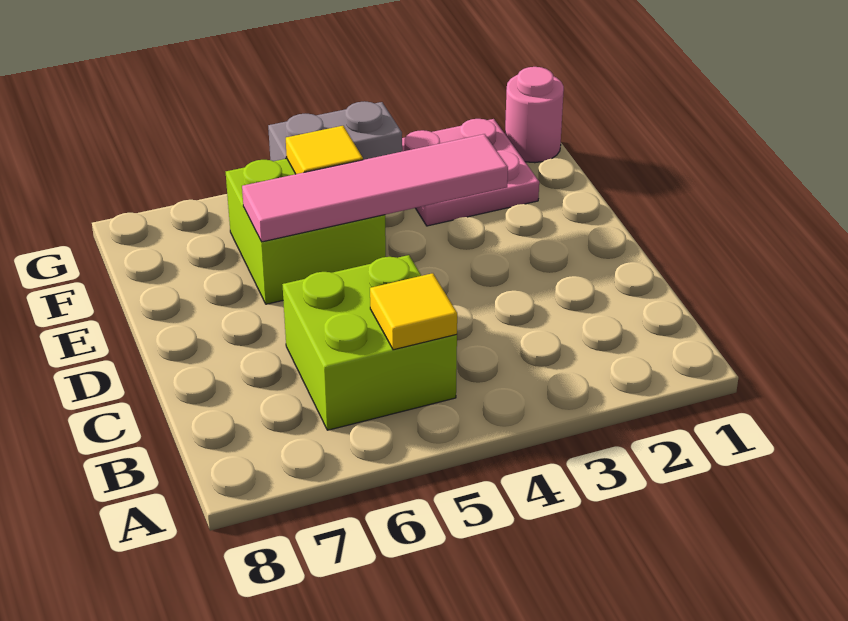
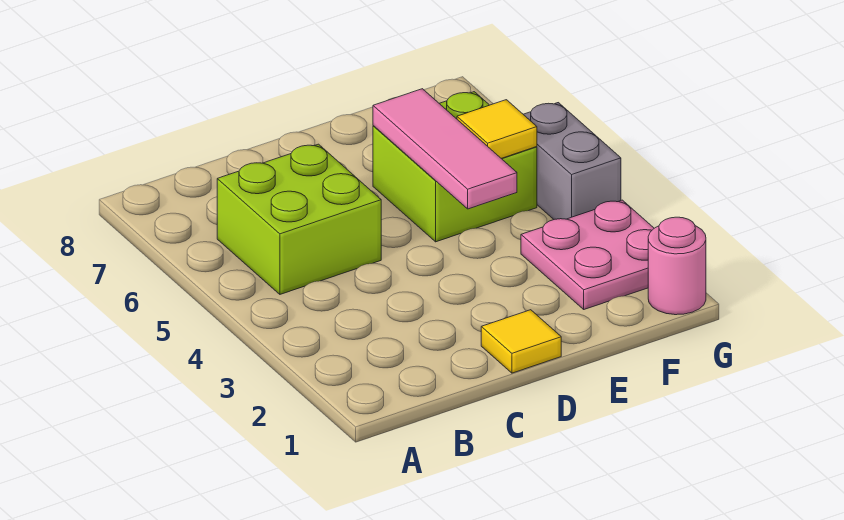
yellow tile B5 level 2 -> yellow tile D1 level 1
pink tile E3:E6 level 2 -> pink tile E4:E6 level 2

